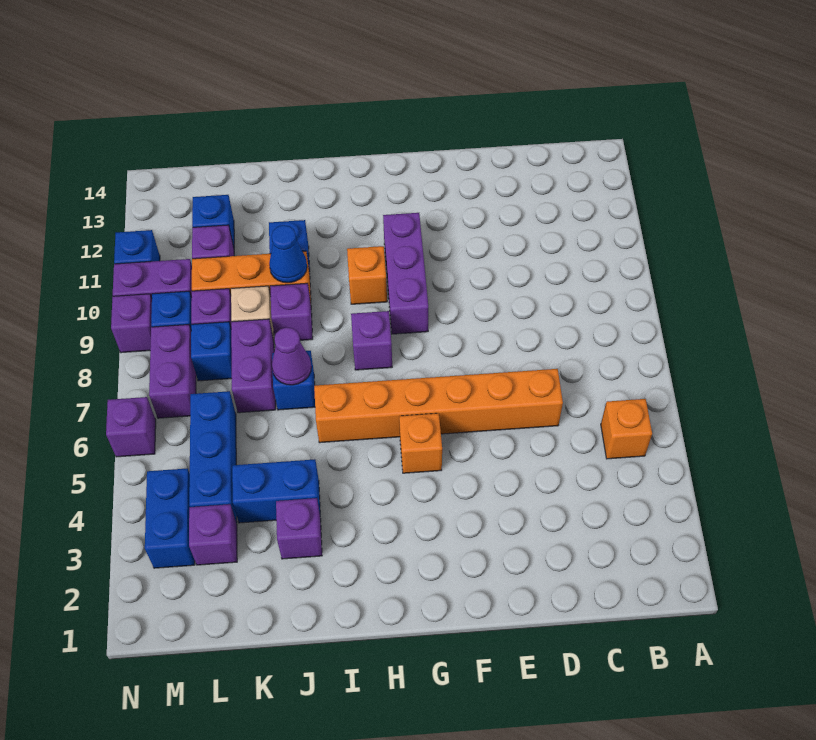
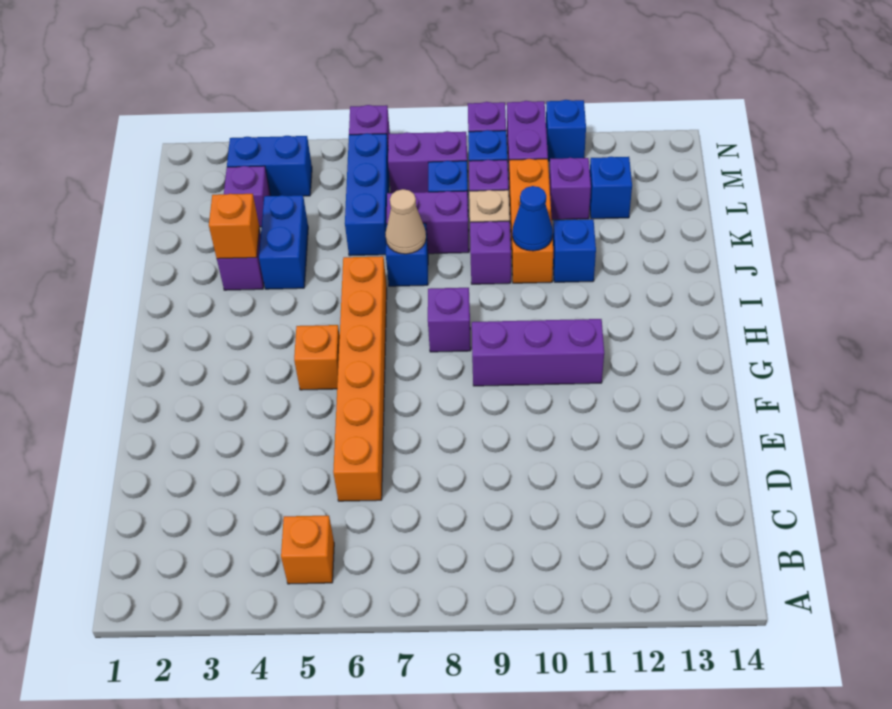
orange brick H10 level 1 -> orange brick J3 level 2
purple cone J7 level 2 -> tan cone J7 level 2
blue brick L4:L6 level 1 -> blue brick K6:M6 level 1

